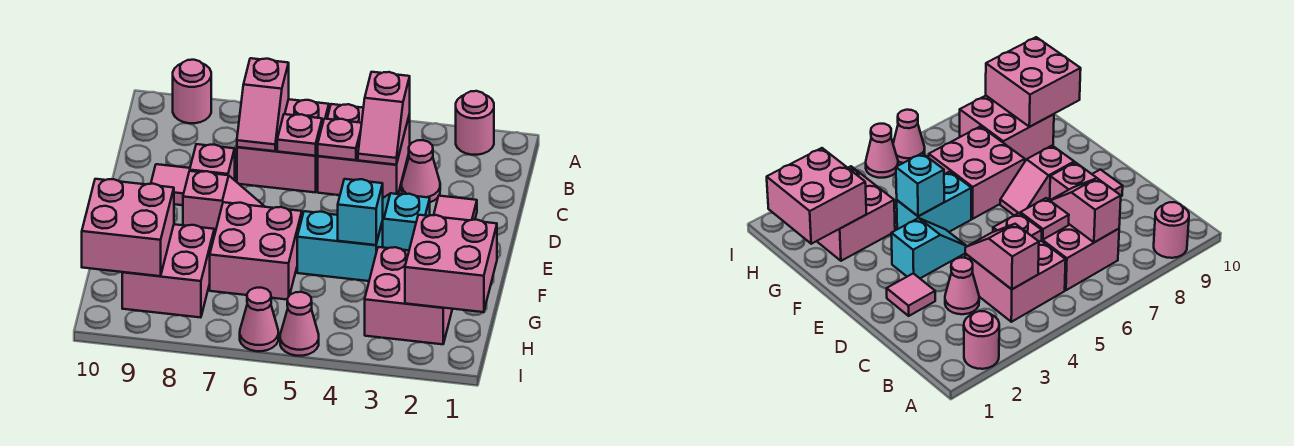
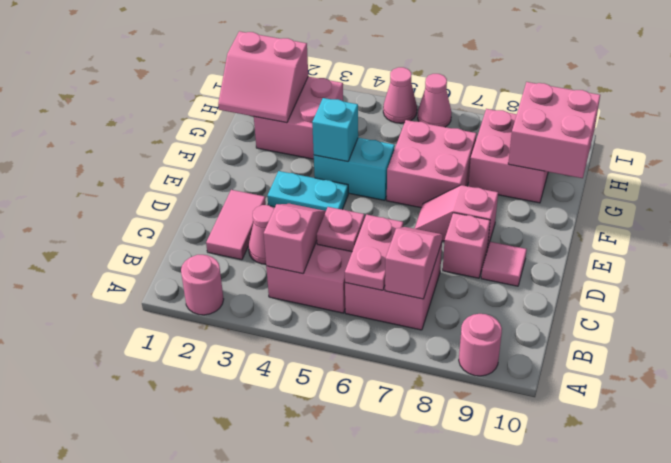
pink plate C6 level 2 -> pink plate B6:C6 level 2
pink tile D2 level 1 -> pink tile C2:D2 level 1
cyan slope E3:E4 level 1 top 3 -> cyan plate E3:E4 level 1
pink brick G1:H2 level 2 -> pink slope G1:H2 level 2 top H

